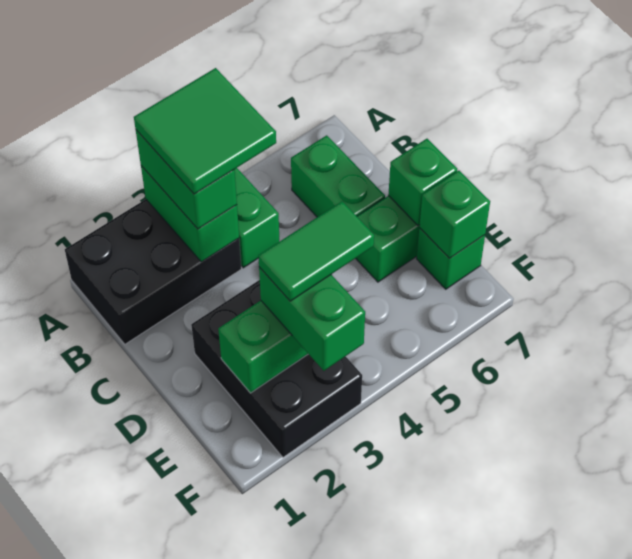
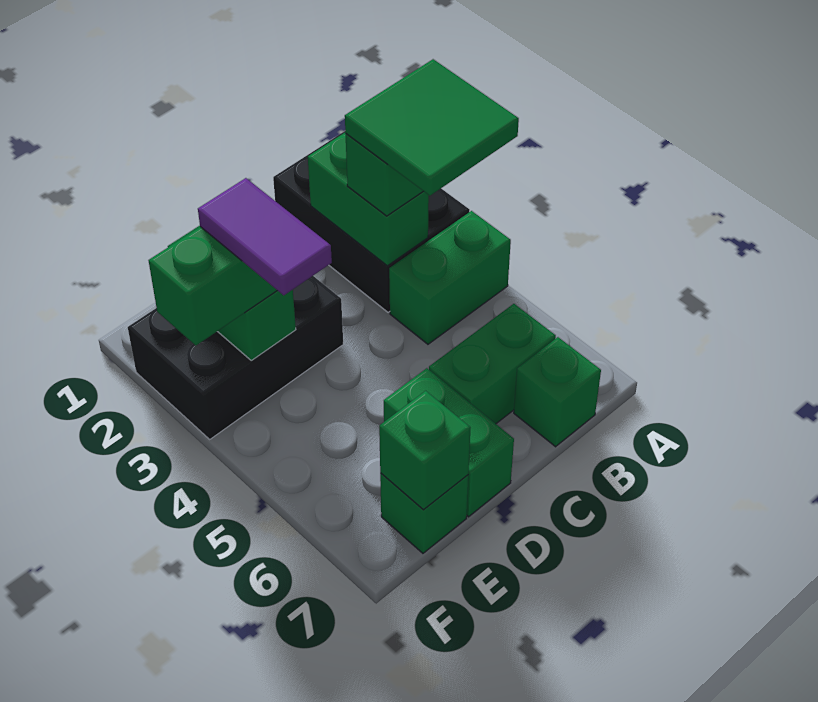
green brick A3:B3 level 2 -> green brick B2:B3 level 2
green brick D7 level 2 -> green brick B7 level 1
green tile E3:E4 level 4 -> purple tile E3:E4 level 4

